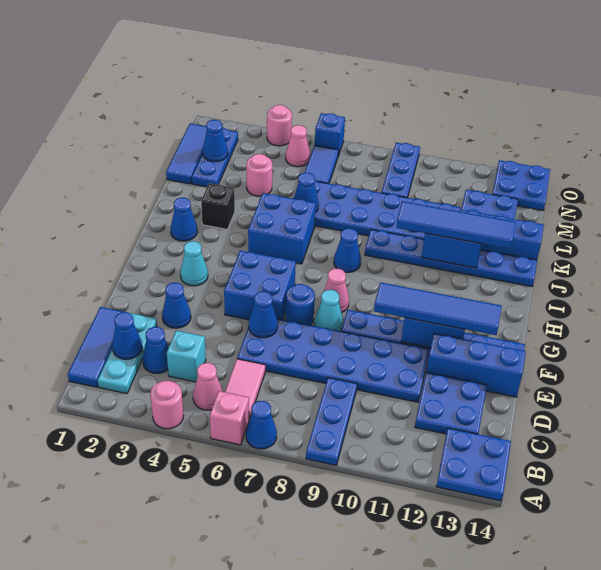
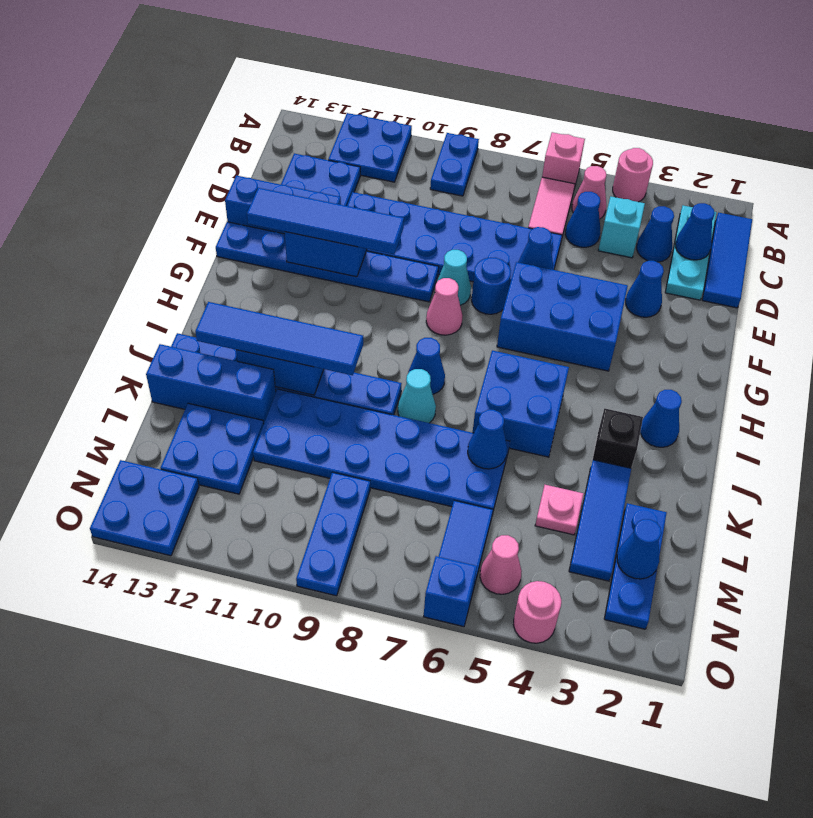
blue cone A7 level 1 -> blue cone C5 level 1
blue plate A9:C9 level 1 -> blue plate A9:B9 level 1
blue plate A13:B14 level 1 -> blue plate A11:B12 level 1
blue brick F5:G6 level 1 -> blue brick F4:G6 level 1
cyan cone G3 level 1 -> cyan cone J8 level 1
blue tile L1:N1 level 1 -> blue tile K3:M3 level 1
pink round brick L4 level 1 -> pink plate L4 level 1

